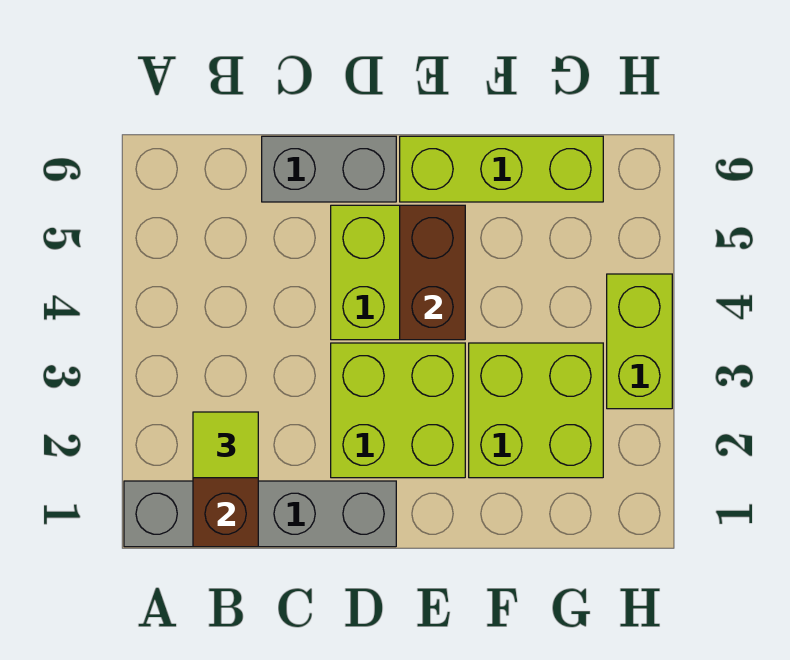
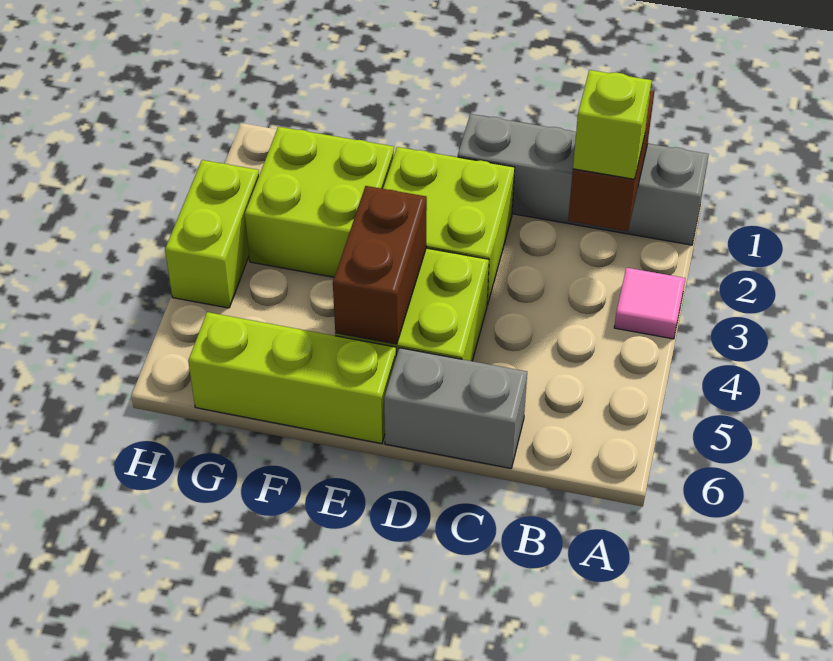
none -> pink tile A3 level 1
lime tile B2 level 3 -> lime brick B2 level 3

